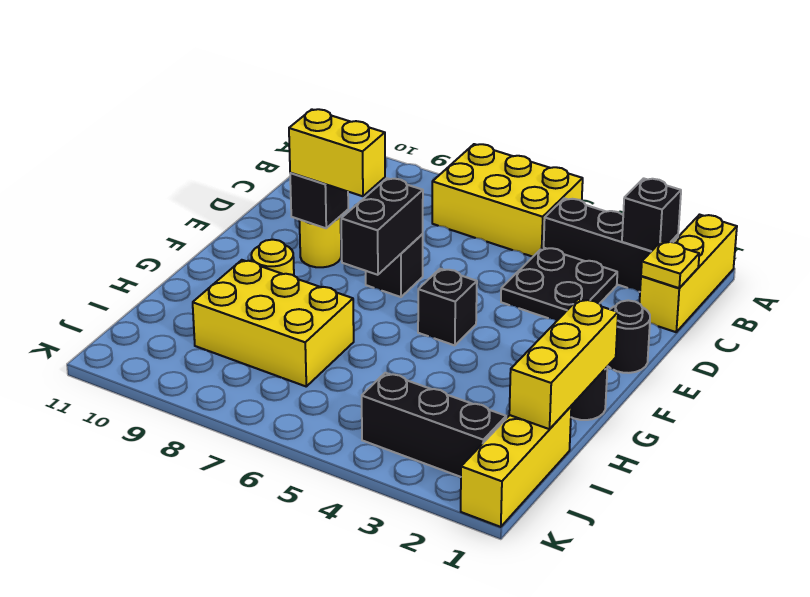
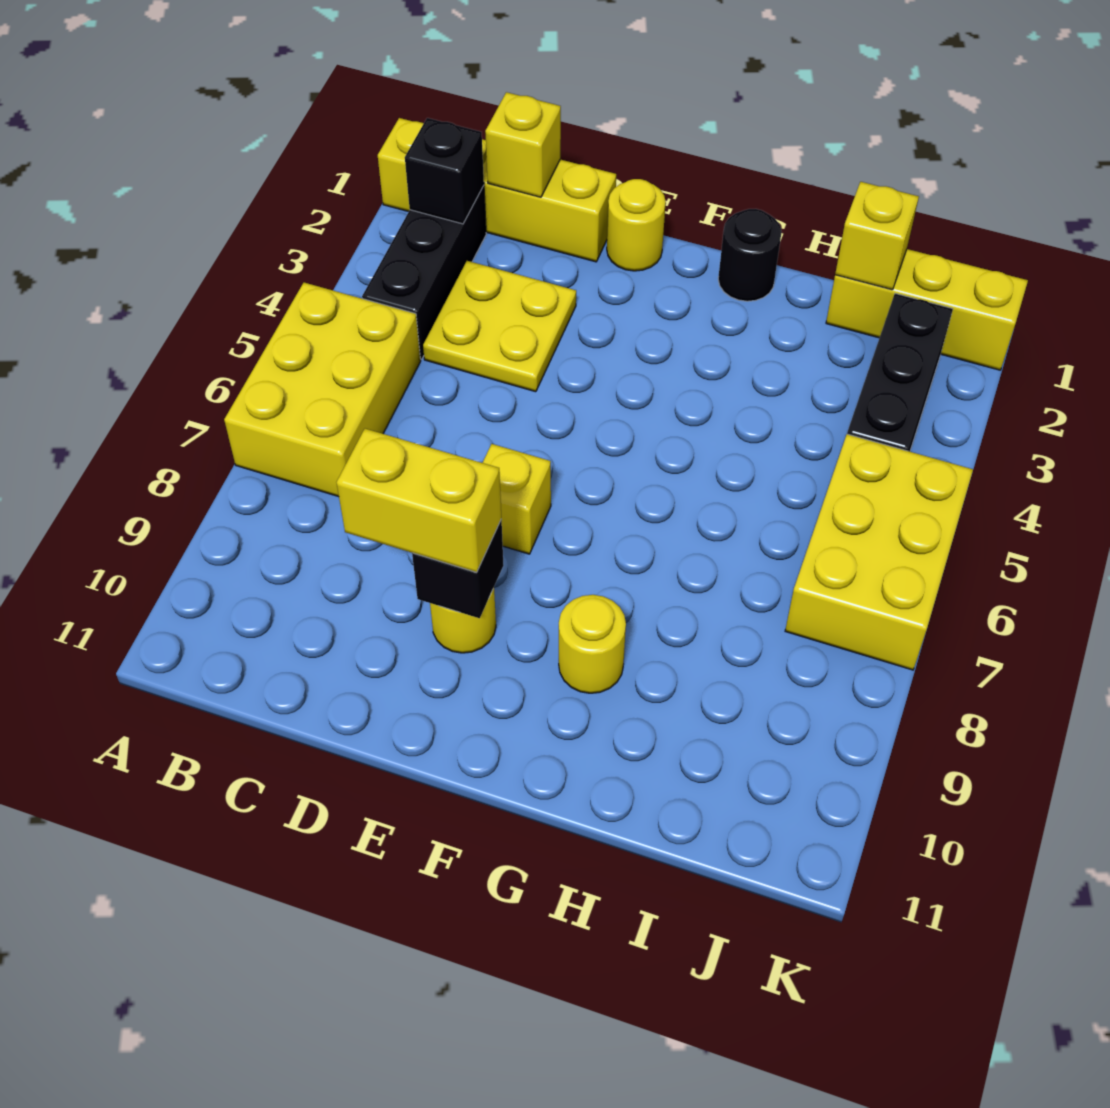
yellow brick A1:C1 level 1 -> yellow brick A1:D1 level 1
yellow plate C1 level 2 -> yellow brick C1 level 2
black plate C3:D4 level 1 -> yellow plate C3:D4 level 1
black round brick E1 level 1 -> yellow round brick E1 level 1
black brick E7 level 1 -> yellow brick E7 level 1
black brick E7:F7 level 2 -> none
yellow brick E8:E9 level 3 -> yellow brick D9:E9 level 3
black brick F5 level 1 -> none
yellow brick G1:I1 level 2 -> yellow brick I1 level 2
yellow brick H7:I9 level 1 -> yellow brick J5:K7 level 1

